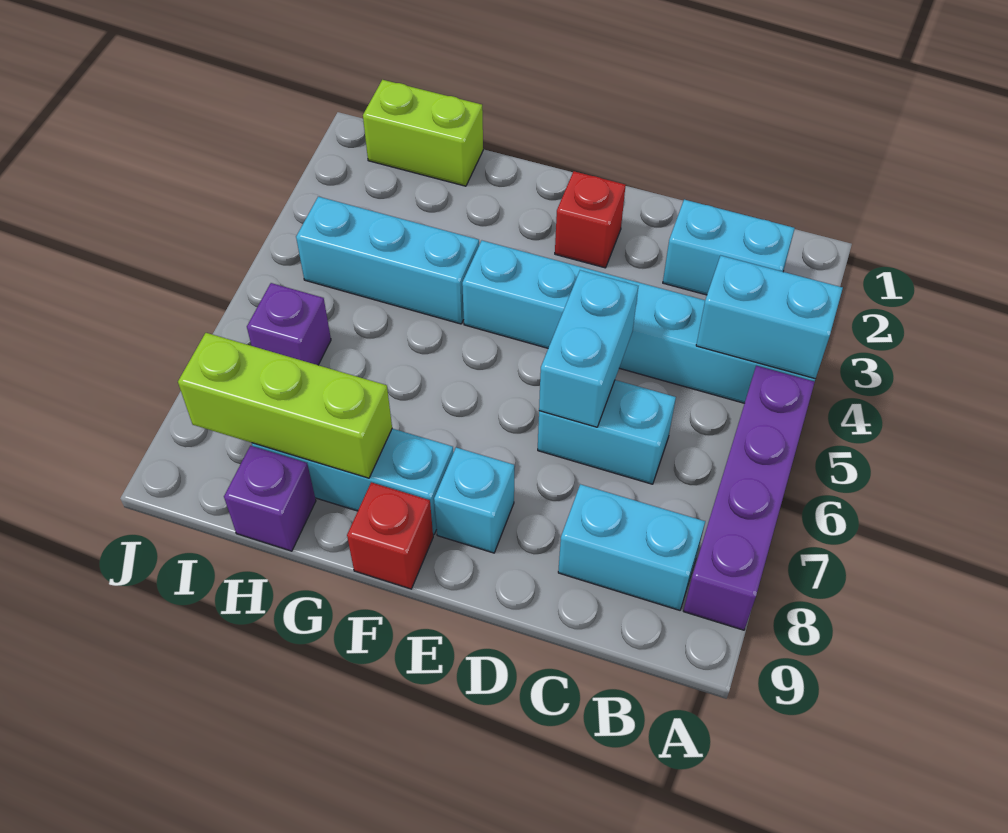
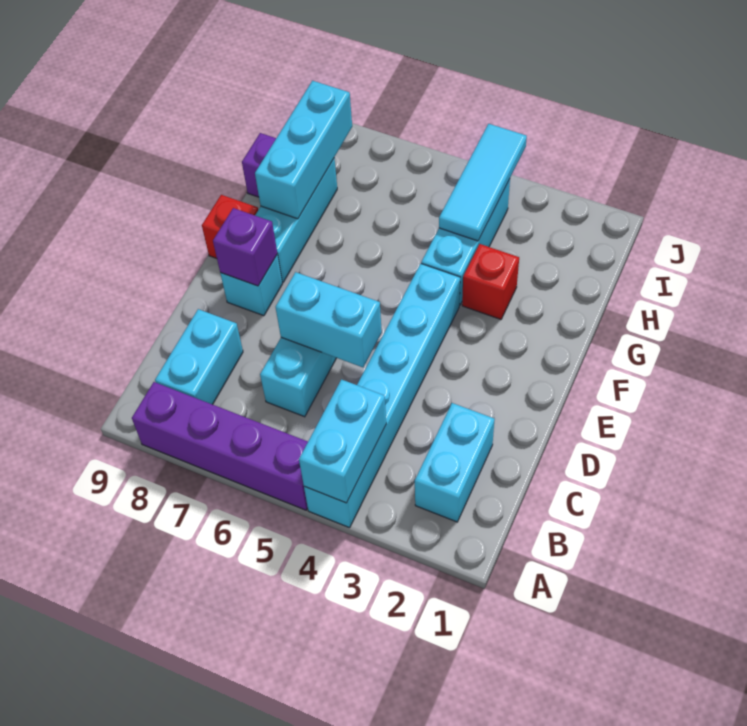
red brick E2 level 1 -> red brick G3 level 1
lime brick G8:I8 level 2 -> cyan brick G8:I8 level 2
lime brick H1:I1 level 1 -> none
none -> cyan tile H4:J4 level 2
purple brick I6 level 1 -> purple brick E8 level 2

